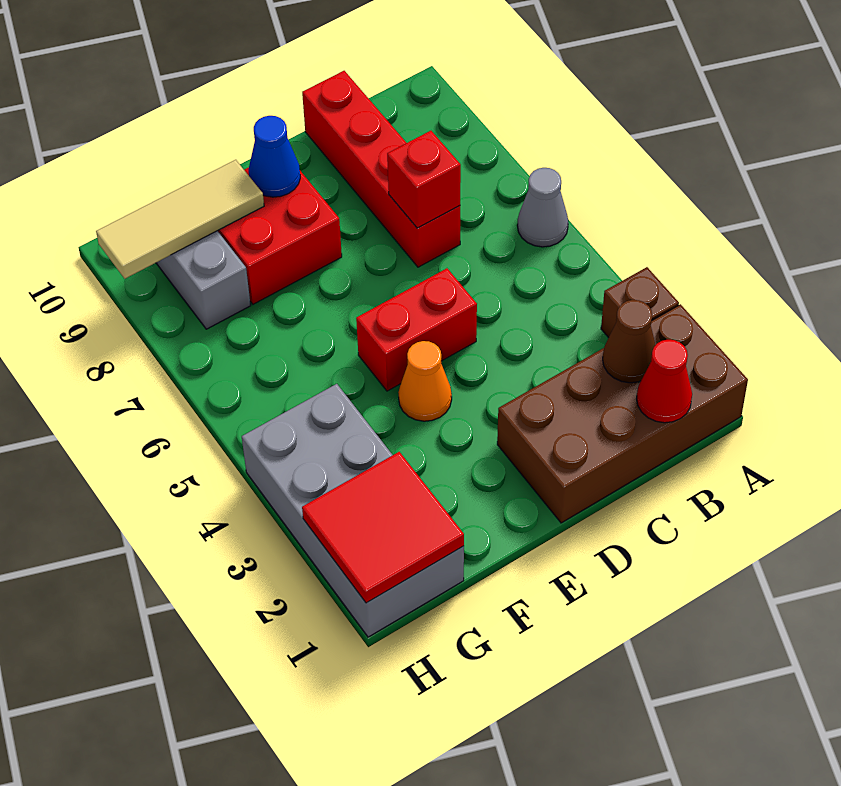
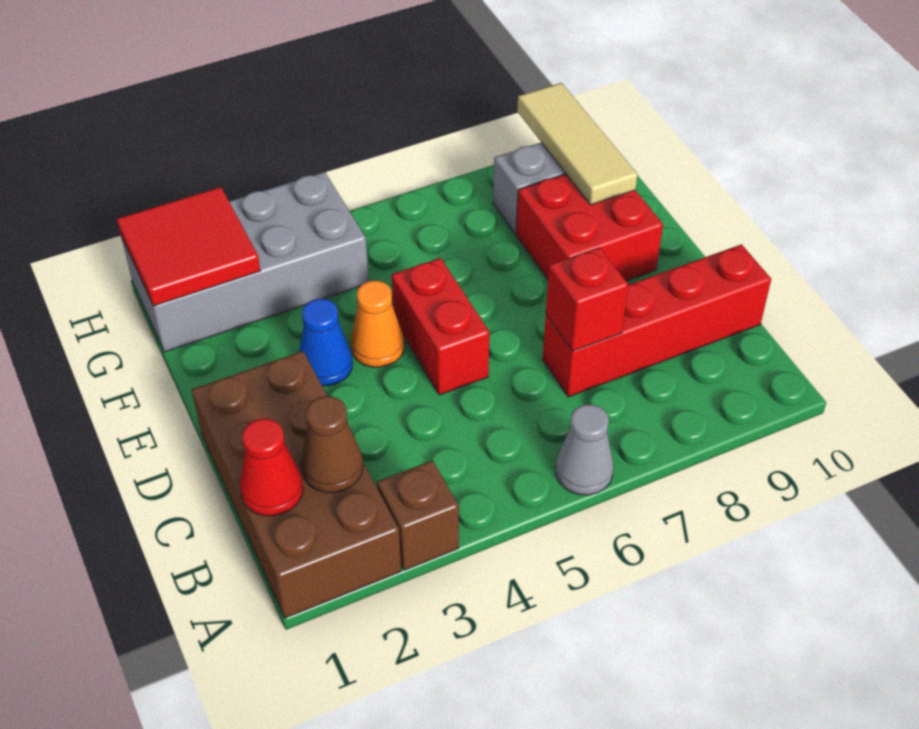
blue cone E9 level 2 -> blue cone E3 level 1

